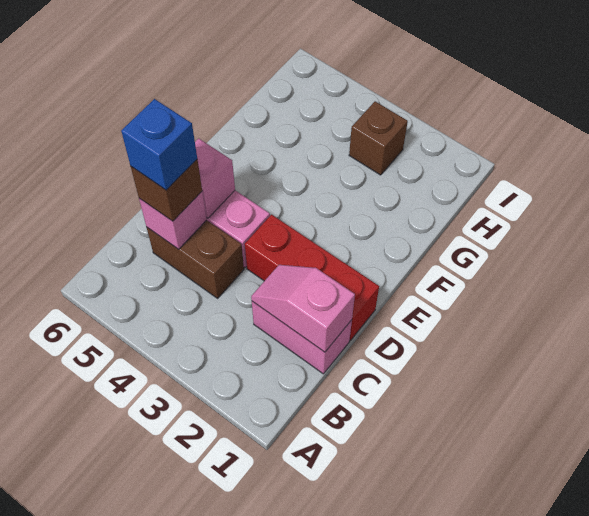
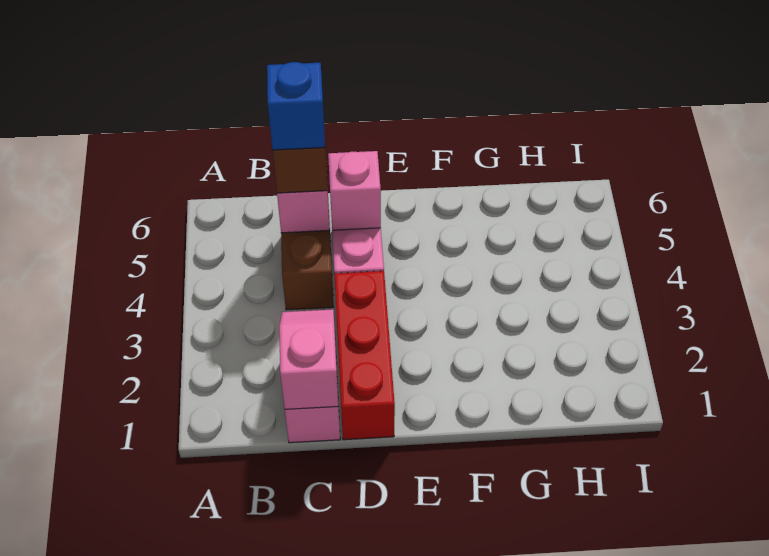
brown brick H3 level 1 -> none

